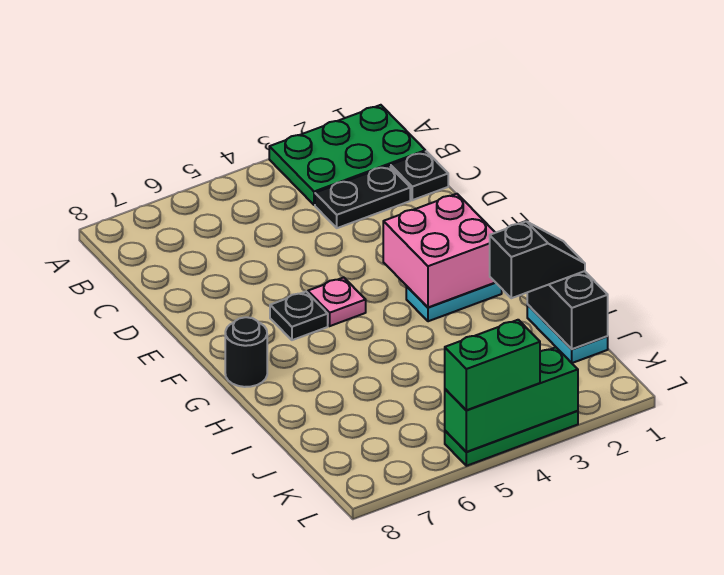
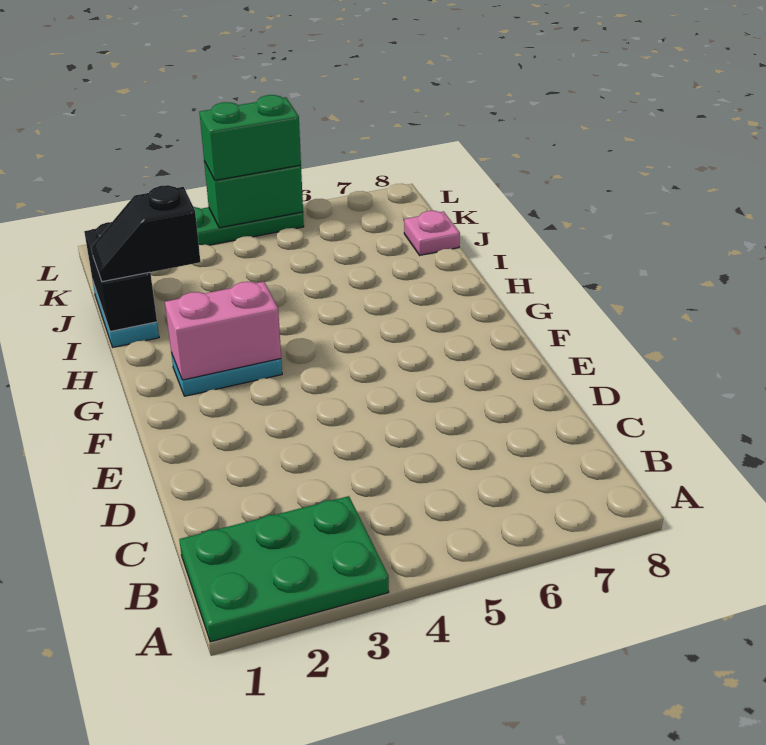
black plate C1 level 1 -> none
black plate C2:C3 level 1 -> none
pink brick F2:G3 level 2 -> pink brick G2:G3 level 2
pink plate F5 level 1 -> pink plate J8 level 1
black plate F6 level 1 -> none
black round brick G8 level 1 -> none
green brick L3:L5 level 2 -> green brick L4:L5 level 2

